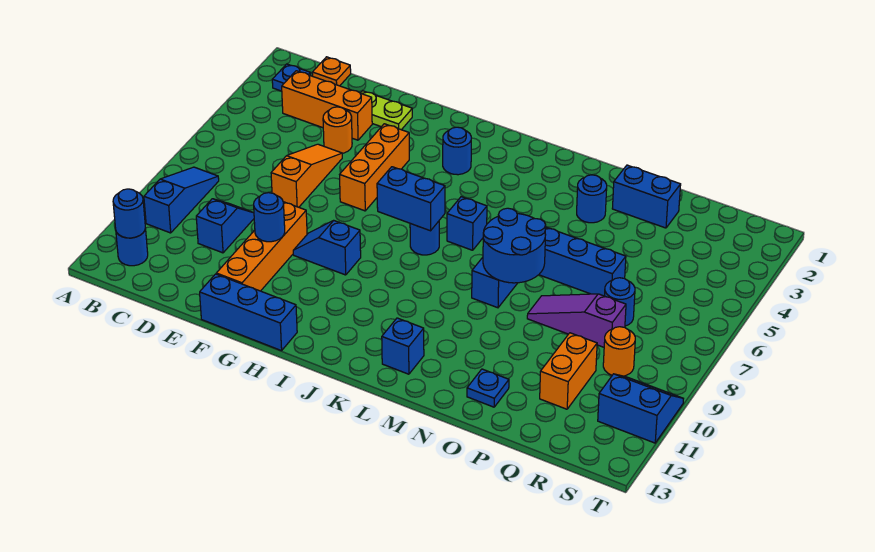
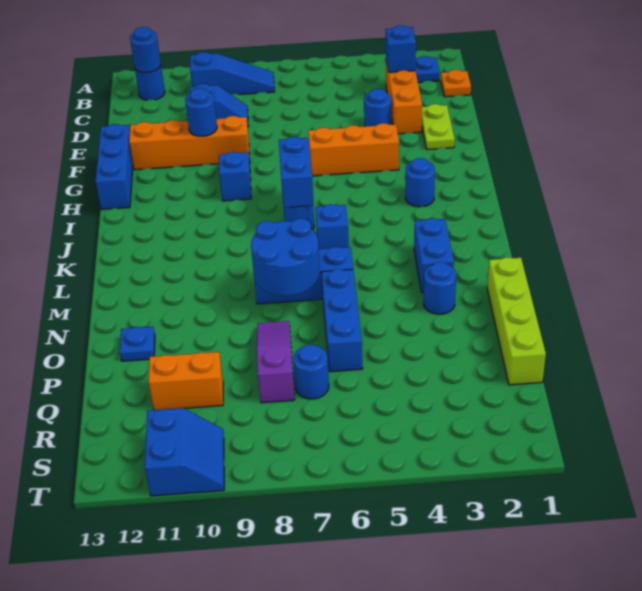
orange round brick E4 level 1 -> blue round brick E4 level 1
orange slope E5:E7 level 1 top 7 -> none
blue brick L12 level 1 -> blue brick C3 level 2
none -> lime brick N1:Q1 level 1
blue brick O2:P2 level 1 -> blue brick L3:M3 level 1
orange round brick R9 level 1 -> none

